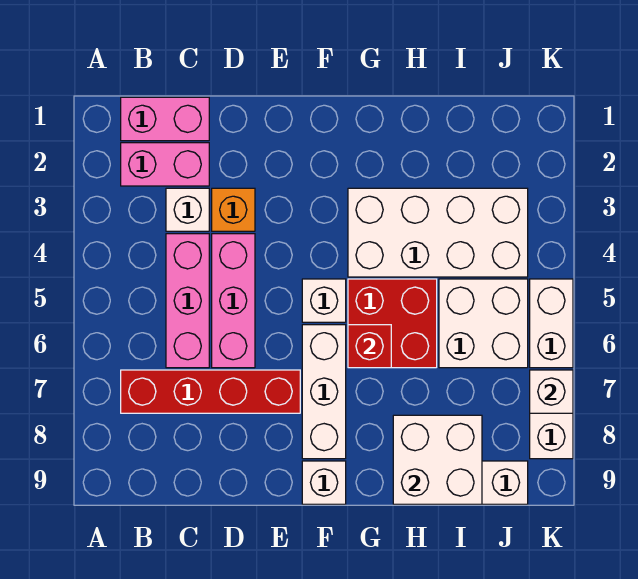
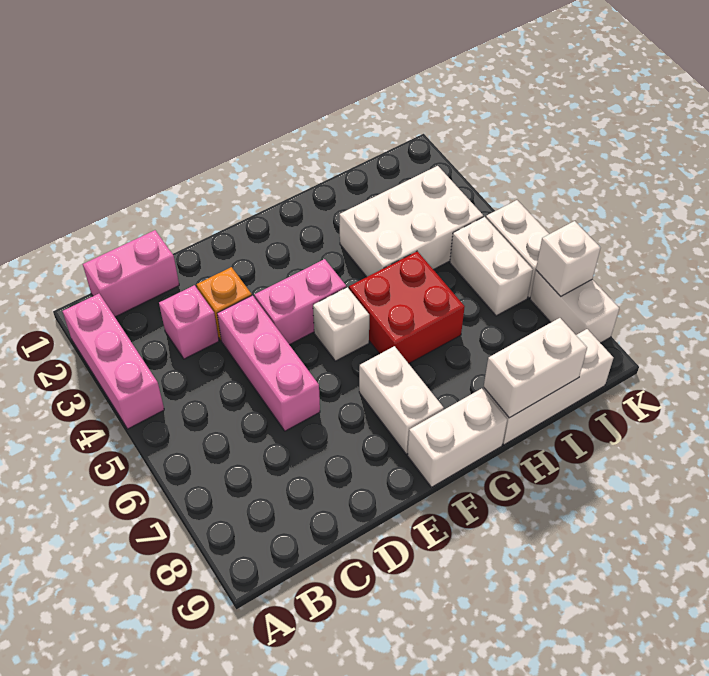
pink brick B2:C2 level 1 -> pink brick E4:F4 level 1
red brick B7:E7 level 1 -> none
white brick C3 level 1 -> pink brick C3 level 1
pink brick C4:C6 level 1 -> pink brick A2:A4 level 1
white brick F6:F8 level 1 -> white brick F7:F8 level 1
white brick F9 level 1 -> white brick F9:G9 level 1
white brick G3:J4 level 1 -> white brick H3:J4 level 1
red brick G6 level 2 -> none
white brick H8:I9 level 2 -> white brick H9:I9 level 2
white brick I5:J6 level 1 -> white brick J5:J6 level 1

